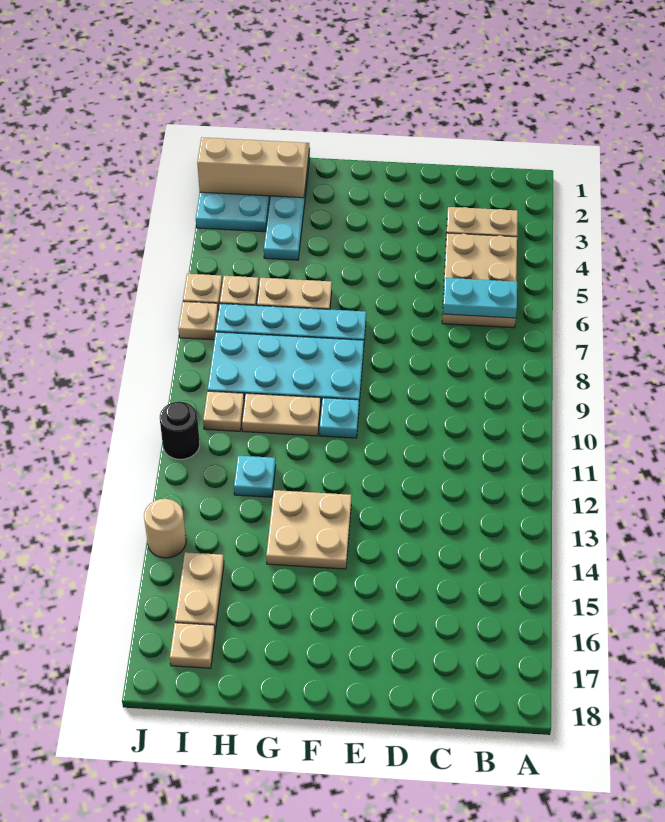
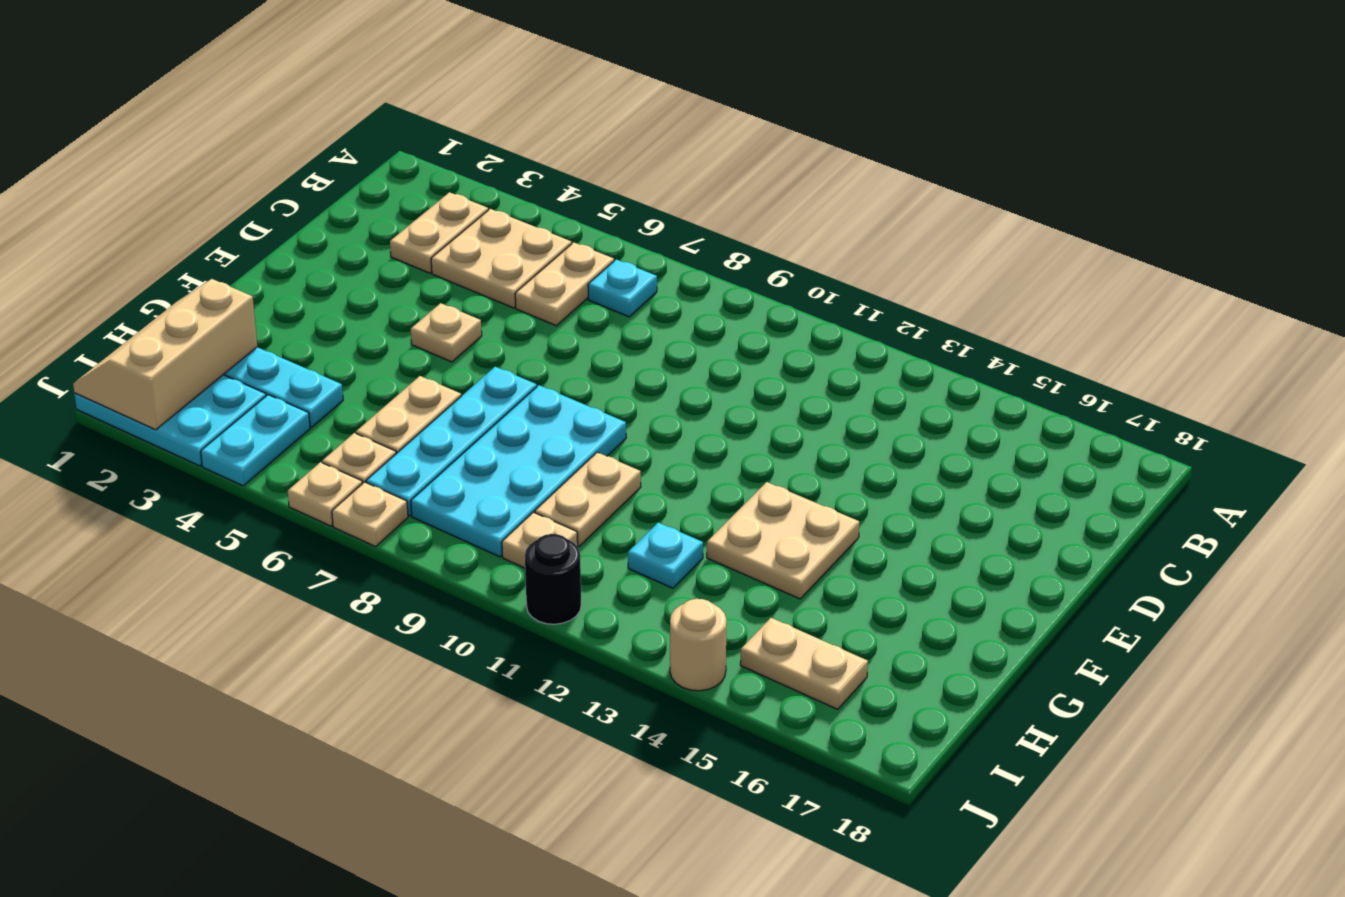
cyan plate B6:C6 level 2 -> cyan plate I4:J4 level 1
cyan plate F10 level 1 -> cyan plate B7 level 1
tan plate I17 level 1 -> tan plate E5 level 1

